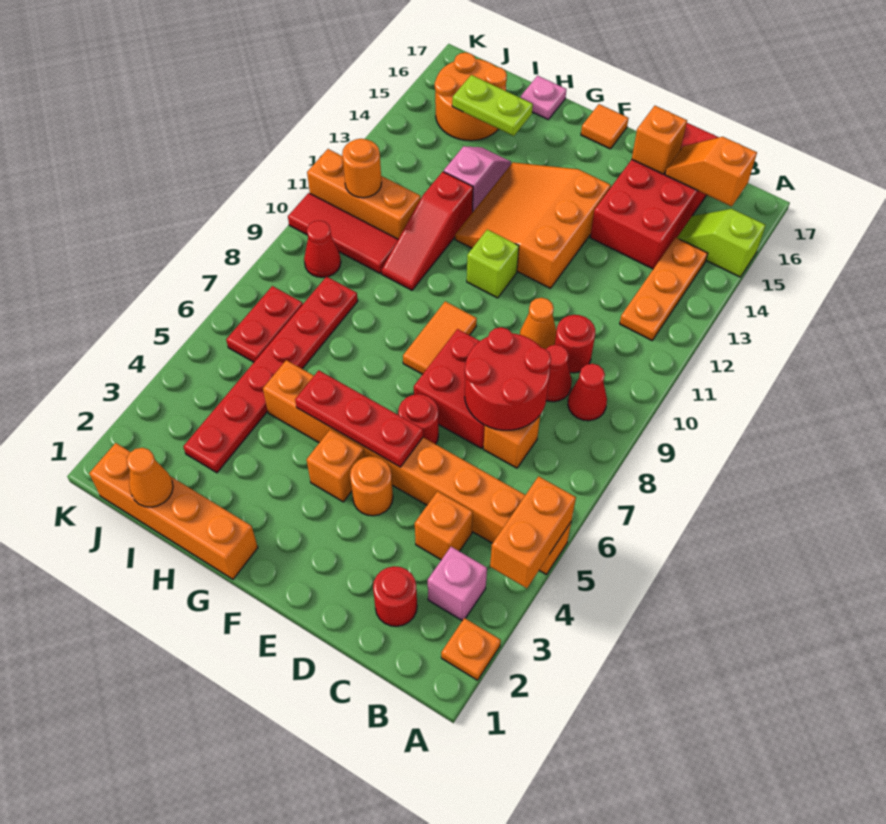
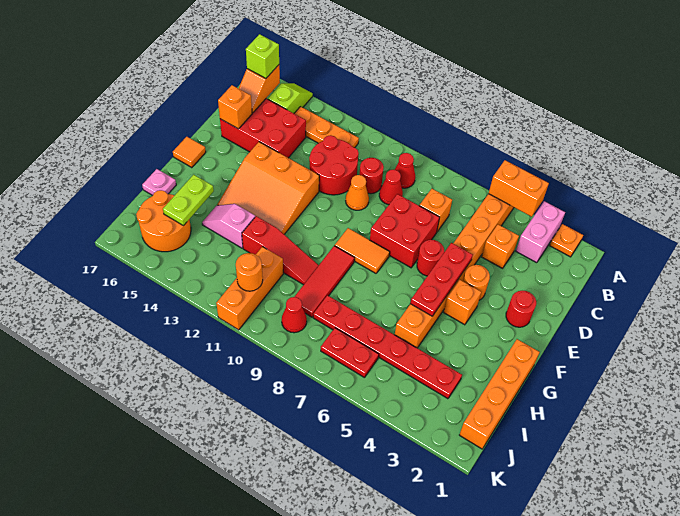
lime slope A15:B15 level 1 top A -> lime slope A15:B15 level 1 top B
pink brick B3 level 1 -> pink brick A3:B3 level 1
red round brick C2 level 1 -> red round brick E2 level 1
red round brick C7:D8 level 2 -> red round brick C11:D12 level 1
red brick C14:D17 level 1 -> red brick C14:D16 level 1
lime brick F11 level 1 -> lime brick B16 level 3
orange cone I1 level 2 -> none
red tile I10:K10 level 1 -> red tile G9:I9 level 1

